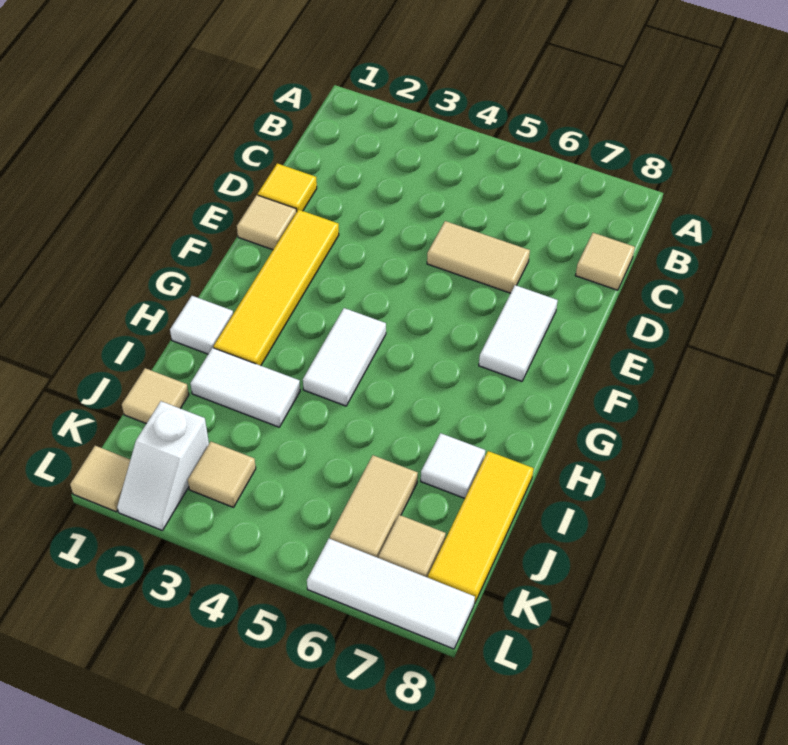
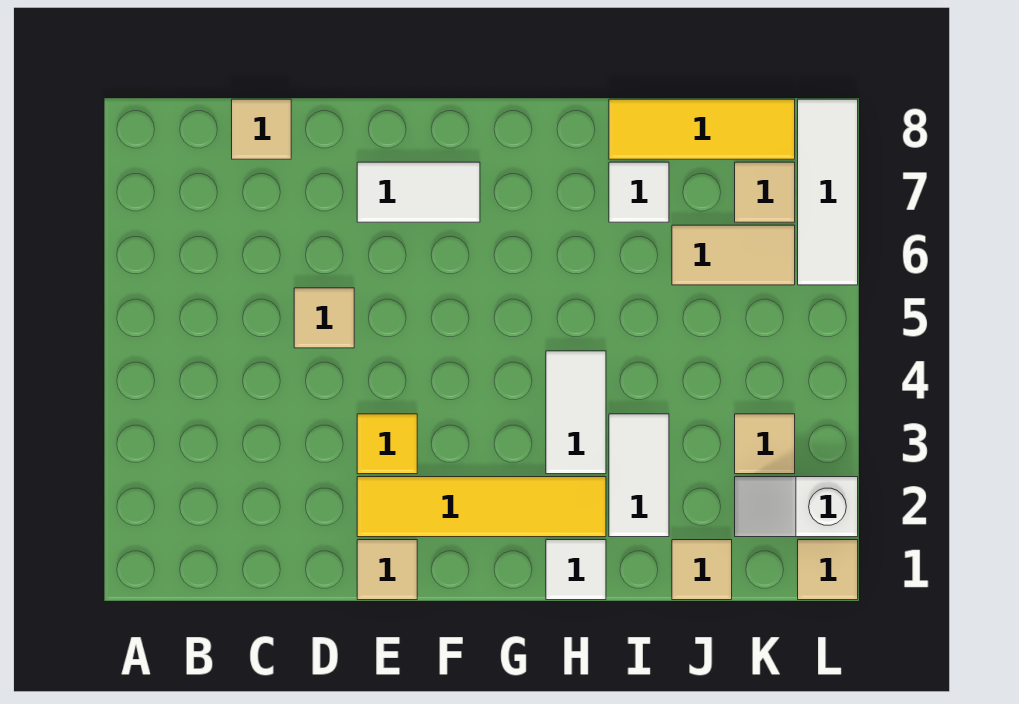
yellow tile D1 level 1 -> yellow tile E3 level 1
tan tile D5:D6 level 1 -> tan tile D5 level 1
white tile G4:H4 level 1 -> white tile H3:H4 level 1
white slope K2:L2 level 1 top K -> white slope K2:L2 level 1 top L

